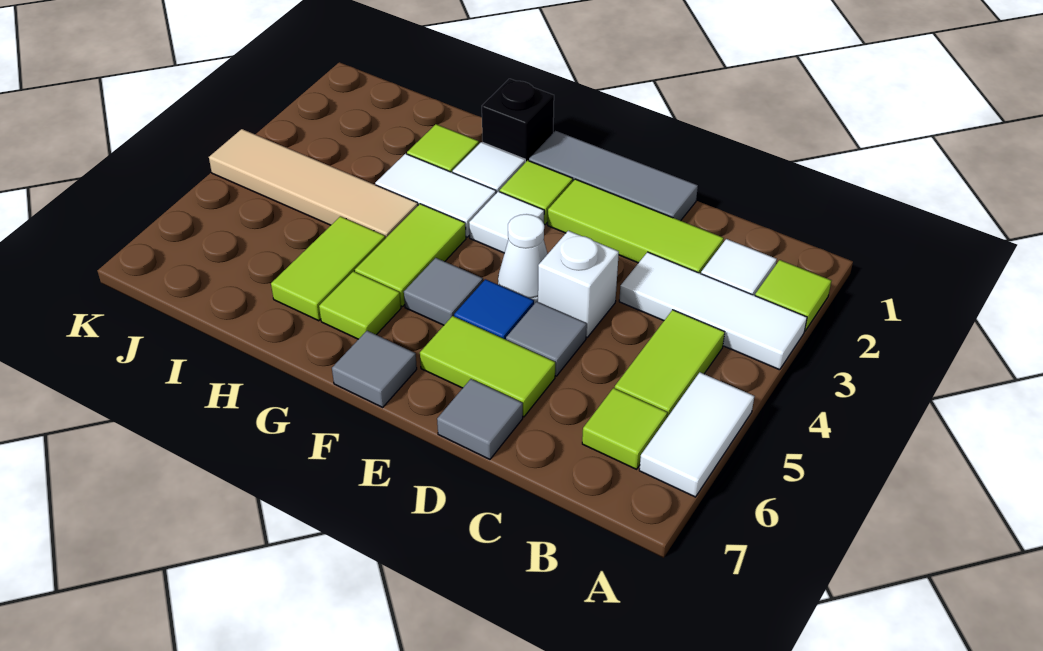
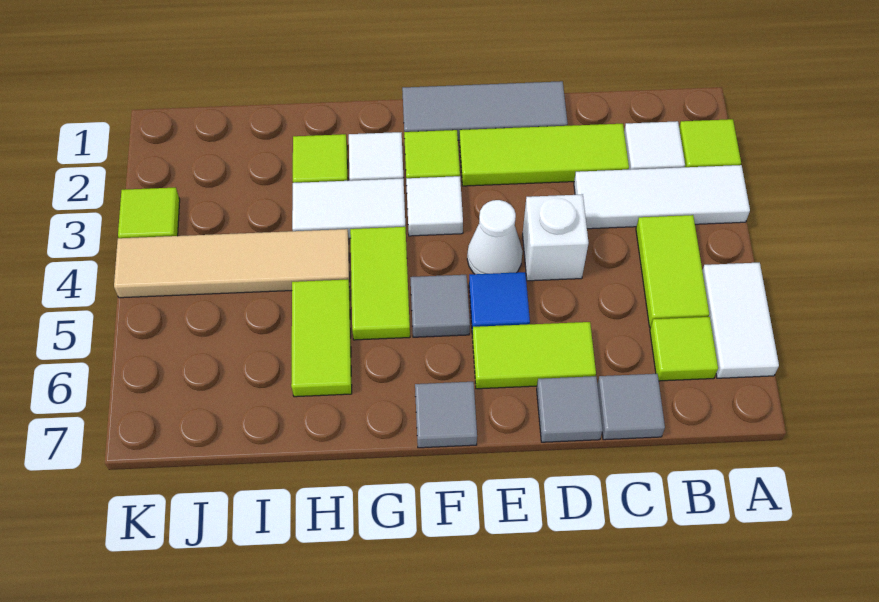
grey tile D5 level 1 -> grey tile C7 level 1
black brick G1 level 1 -> none
lime tile G6 level 1 -> lime tile K3 level 1

